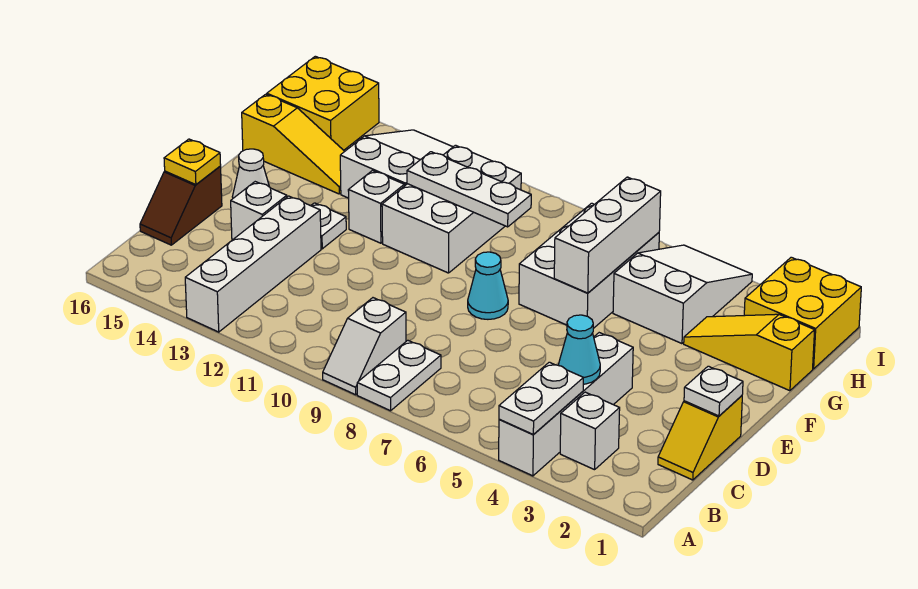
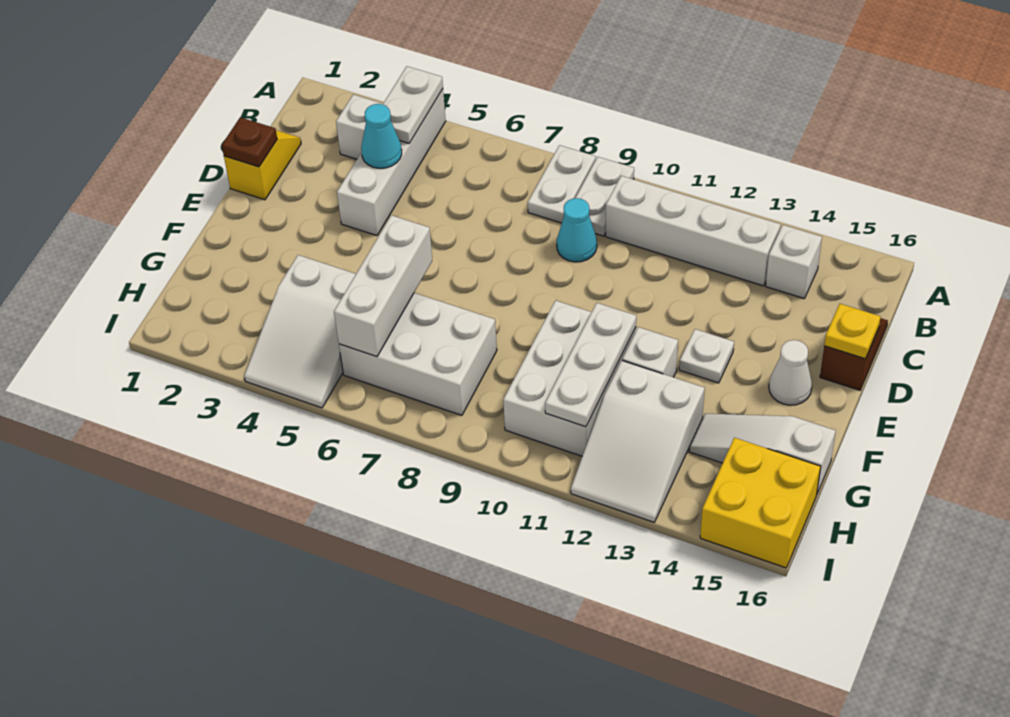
white slope A9:B9 level 1 top B -> white plate A9:B9 level 1
white brick A13:D13 level 1 -> white brick B10:B13 level 1
white plate D1 level 2 -> brown plate D1 level 2
white brick D14 level 1 -> white brick B14 level 1
cyan cone E8 level 1 -> cyan cone C9 level 1
white brick F6:H7 level 1 -> white brick G6:H8 level 1
yellow slope G1:G3 level 1 top 1 -> none
white plate G9:G11 level 2 -> white plate F11:H11 level 2
yellow slope G14:G16 level 1 top 16 -> white slope G14:G16 level 1 top 16
yellow brick H1:I2 level 1 -> none

